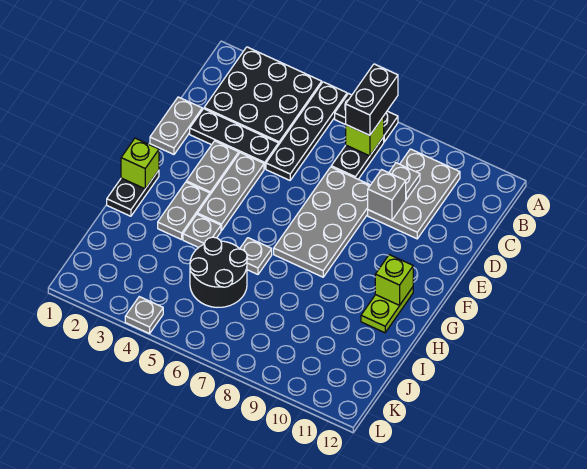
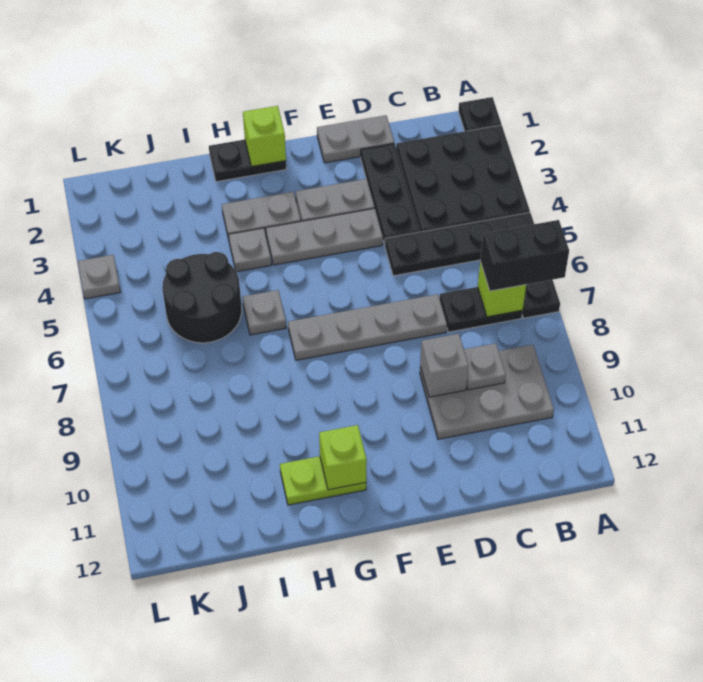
none -> black plate A1 level 1
grey plate D7:G8 level 1 -> grey plate D7:G7 level 1

